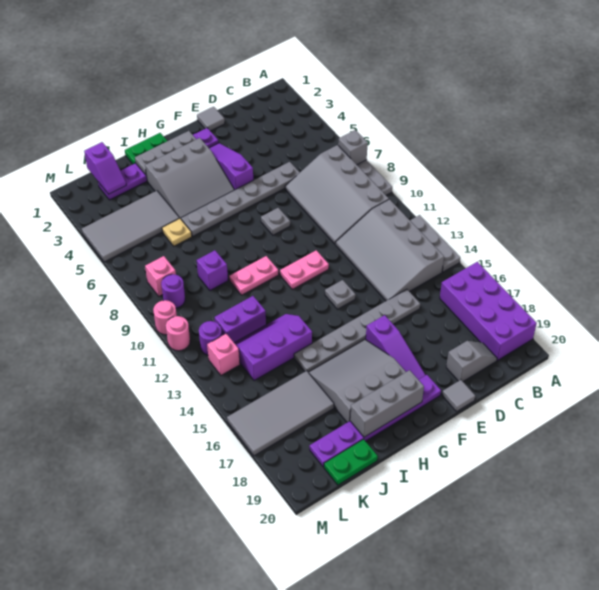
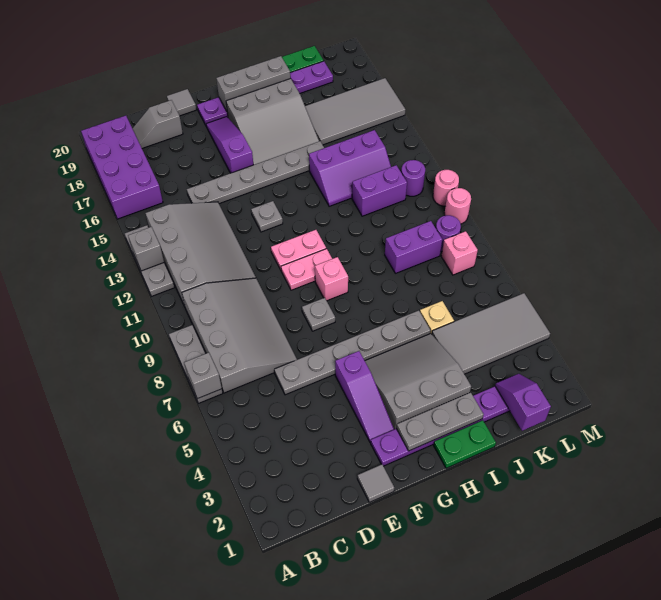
none -> grey brick A13 level 2
pink plate H10:I10 level 1 -> pink plate F10:G10 level 1
purple brick J9 level 1 -> purple brick J9:K9 level 1
pink brick L13 level 1 -> pink brick G9 level 1

